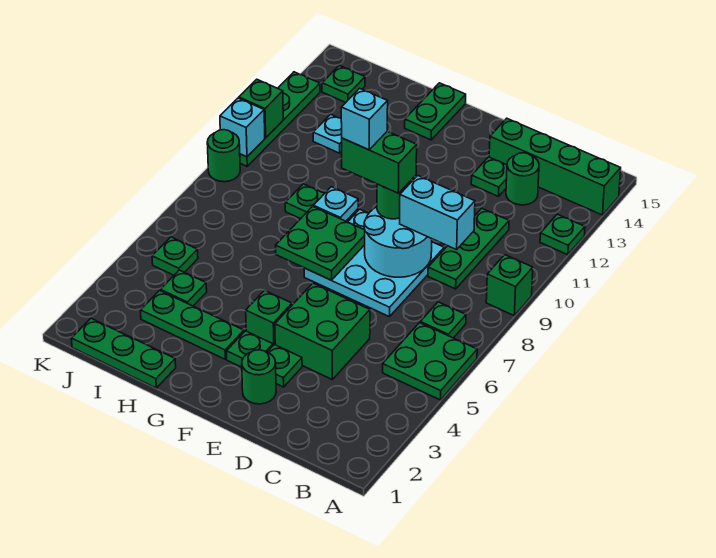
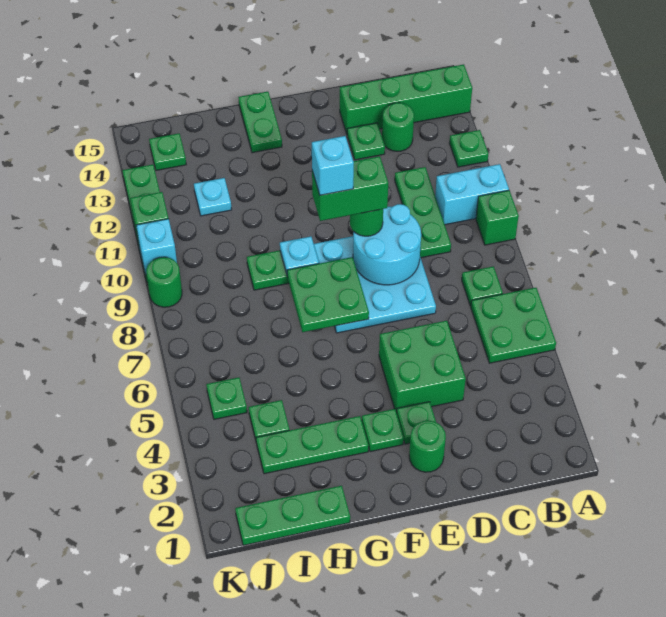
cyan brick C9:D9 level 3 -> cyan brick A10:B10 level 1
green brick F4 level 1 -> none

